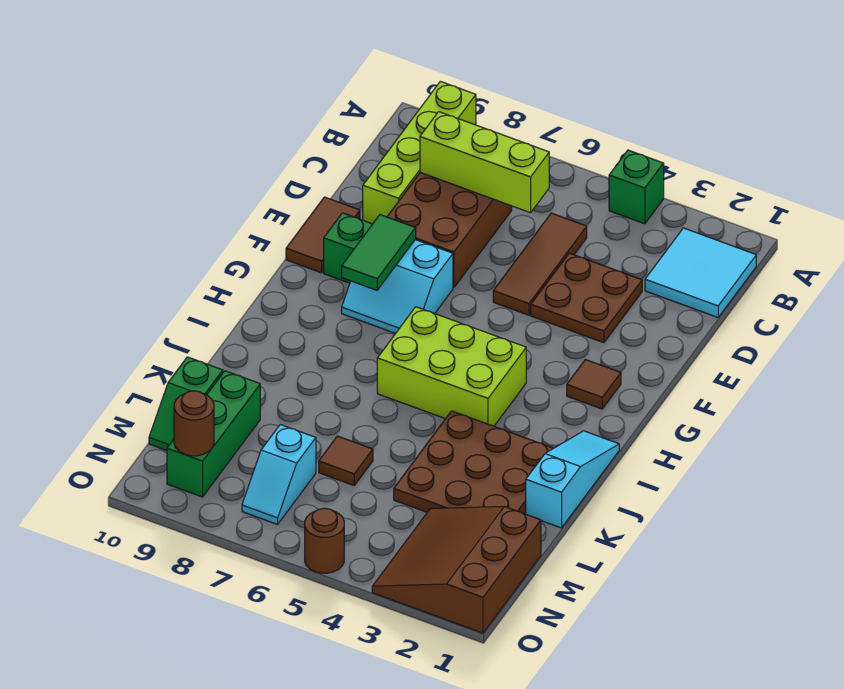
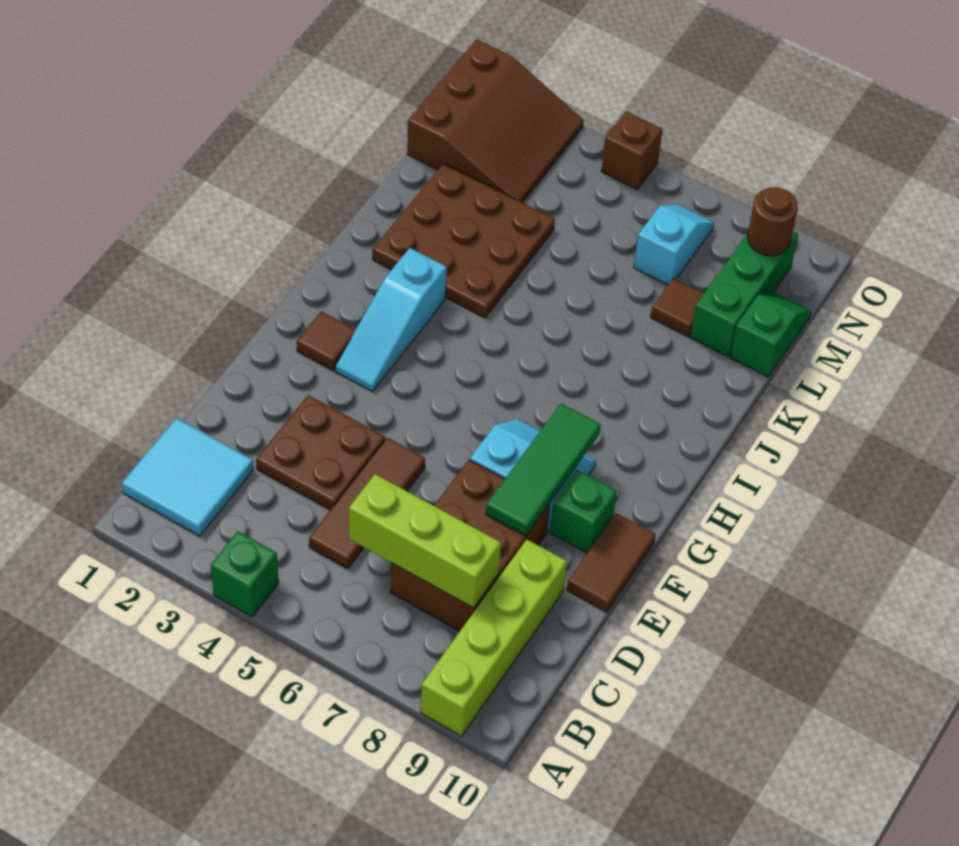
green tile F8:G8 level 2 -> green tile E8:G8 level 2
lime brick H4:I6 level 1 -> none
cyan slope I1:K1 level 1 top K -> cyan slope G3:I3 level 1 top I
brown tile L6 level 1 -> brown tile L8 level 1
brown round brick O5 level 1 -> brown brick O5 level 1

